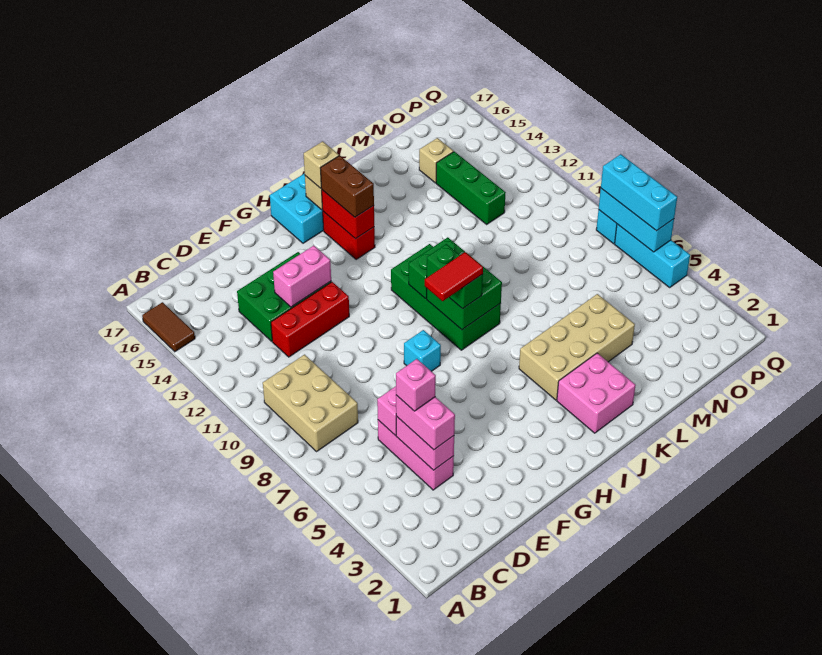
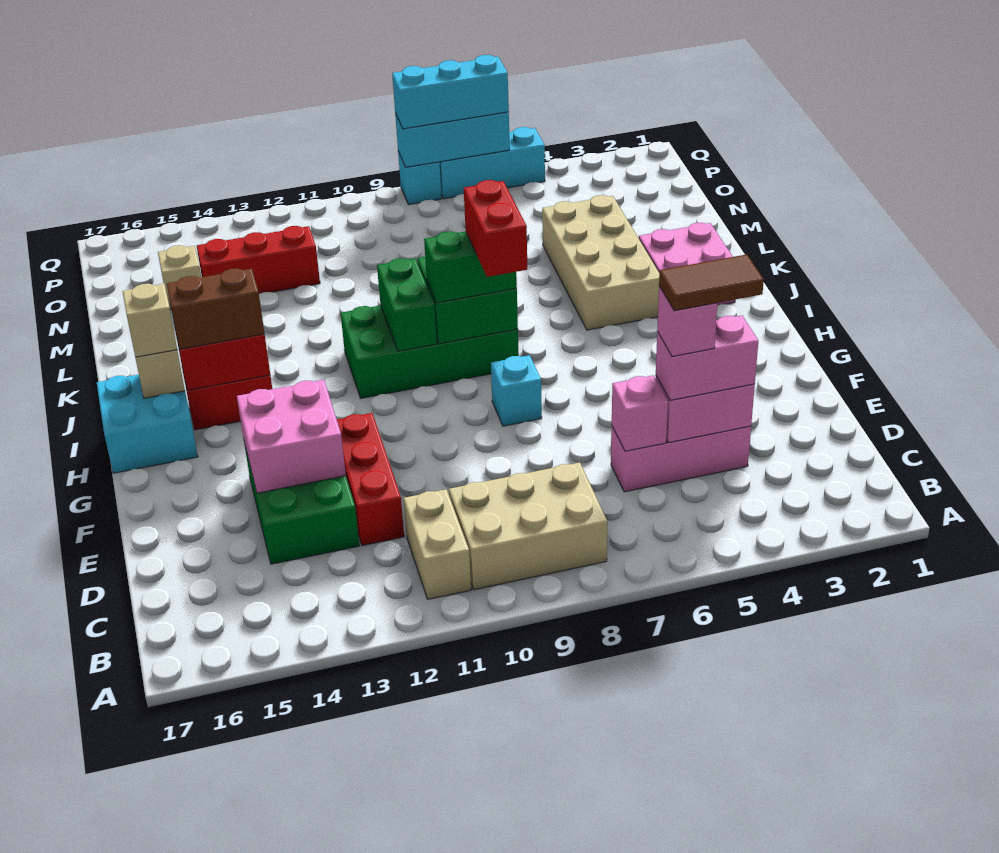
brown tile A15:A16 level 1 -> brown tile D4:D5 level 5
none -> tan brick B11:C11 level 1
pink brick E13:F13 level 2 -> pink brick E13:F14 level 2
red tile H8:I8 level 4 -> red brick H8:I8 level 4
green brick N12:N14 level 1 -> red brick N12:N14 level 1

